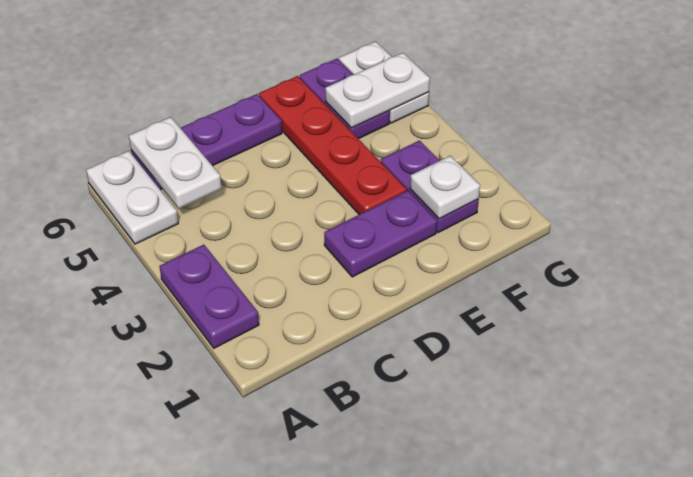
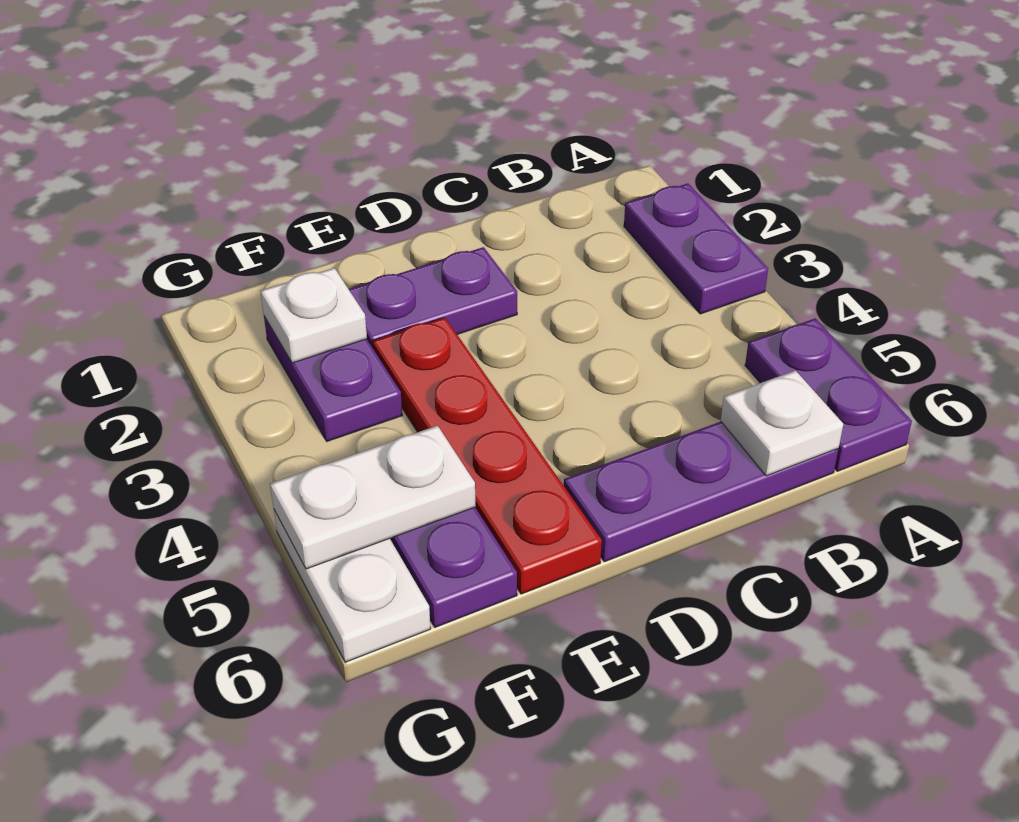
white plate A5:A6 level 1 -> purple plate A5:A6 level 1
white plate B5:B6 level 2 -> white plate B6 level 2

